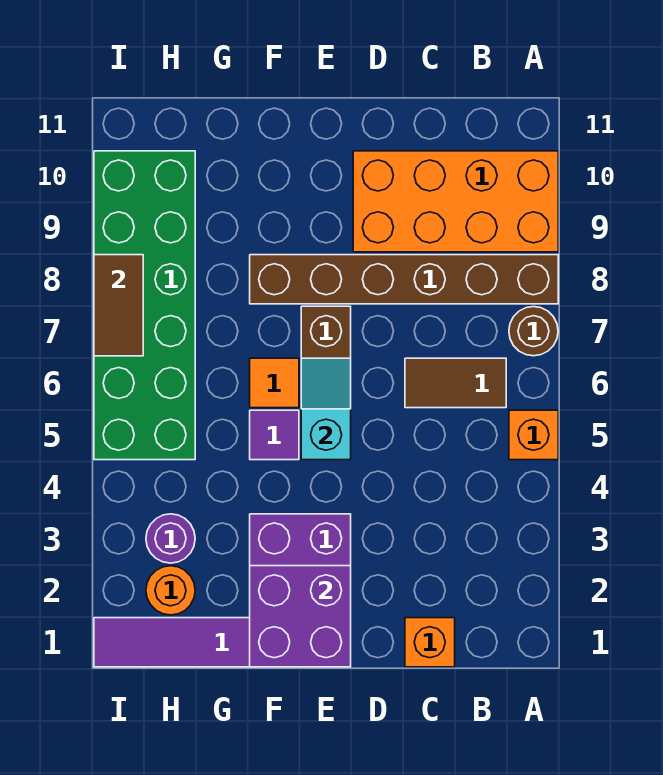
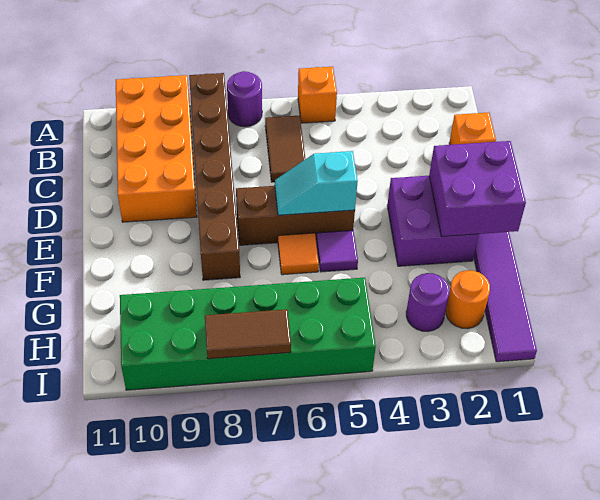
brown round brick A7 level 1 -> purple round brick A7 level 1

